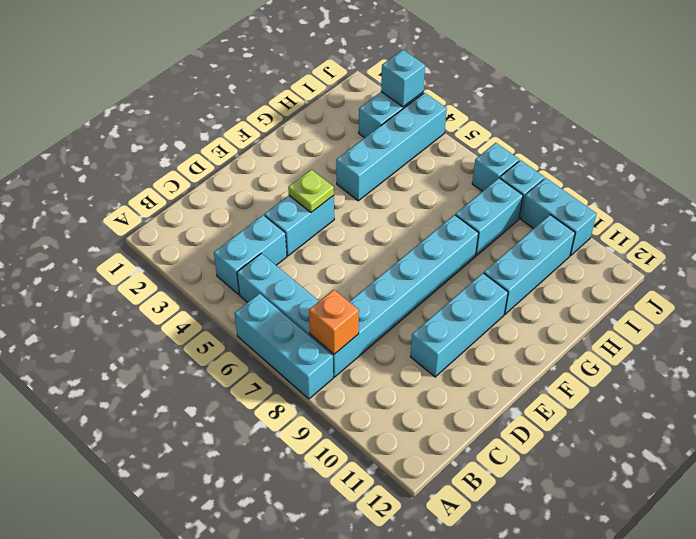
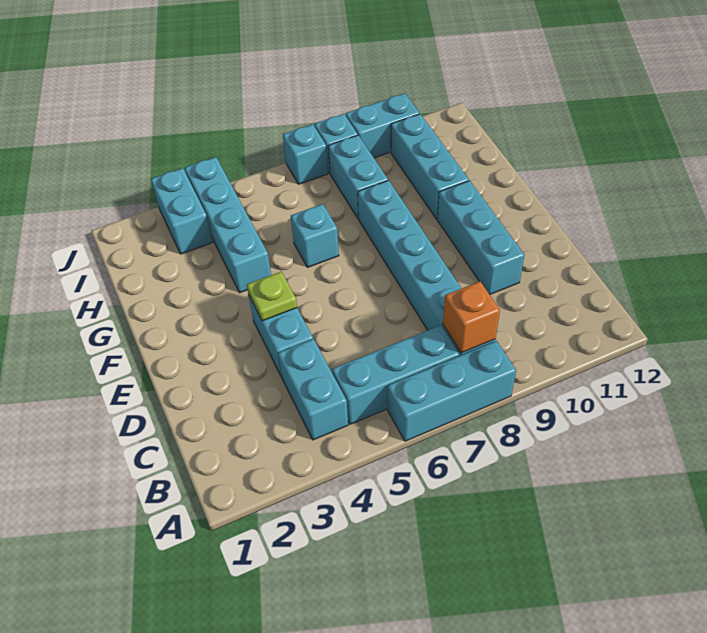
cyan brick J3 level 2 -> cyan brick G6 level 1

